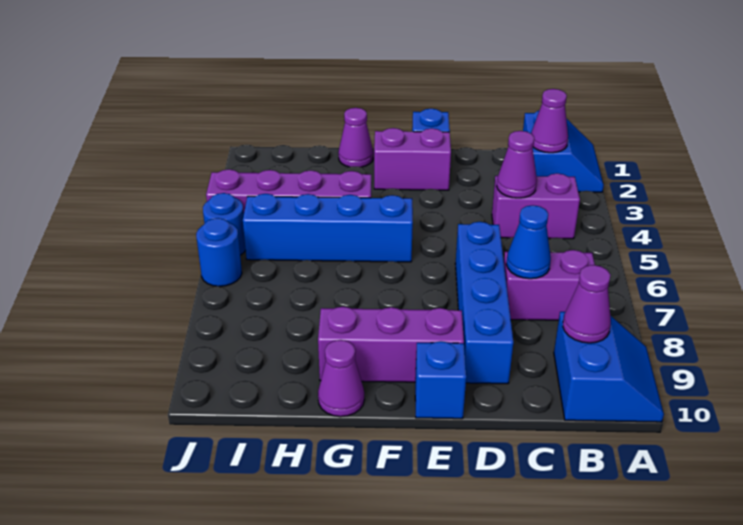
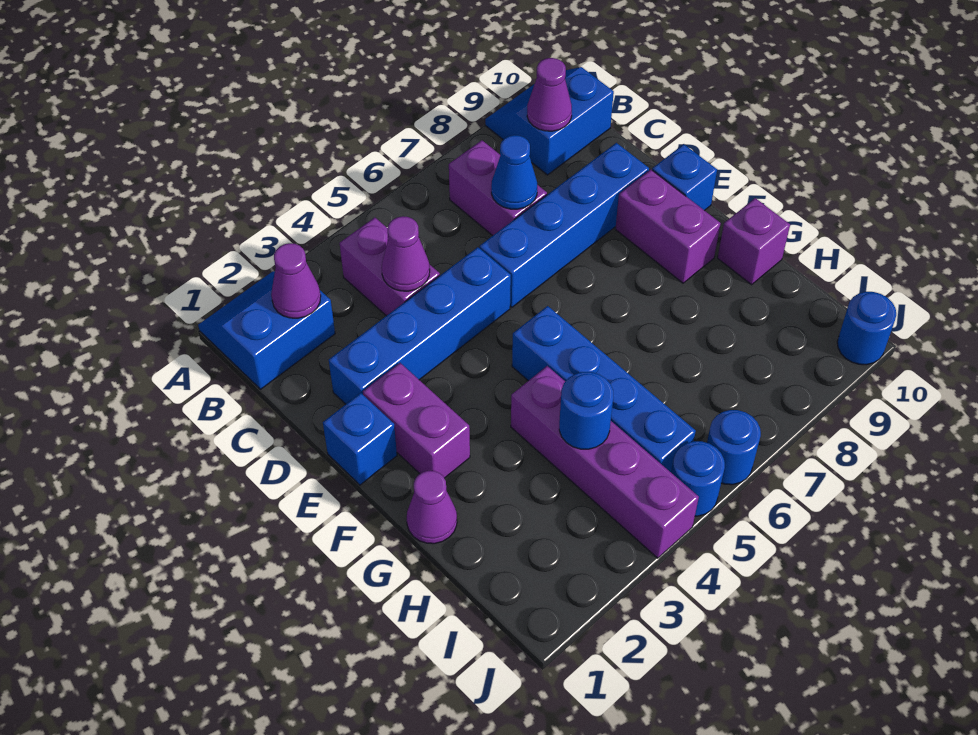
none -> blue brick D2:D5 level 1
purple brick E9:G9 level 1 -> purple brick E9:F9 level 1
purple cone G10 level 1 -> purple brick G10 level 1
none -> blue round brick H4 level 2
none -> blue round brick J10 level 1

